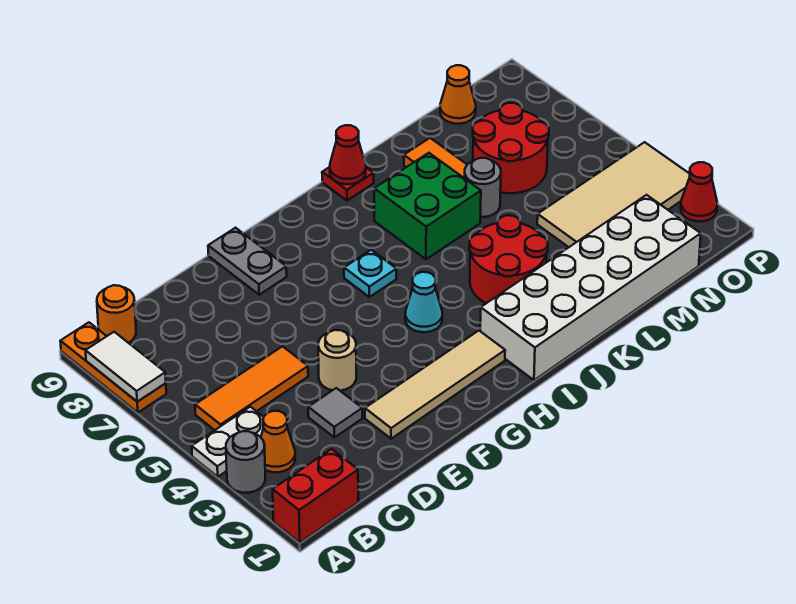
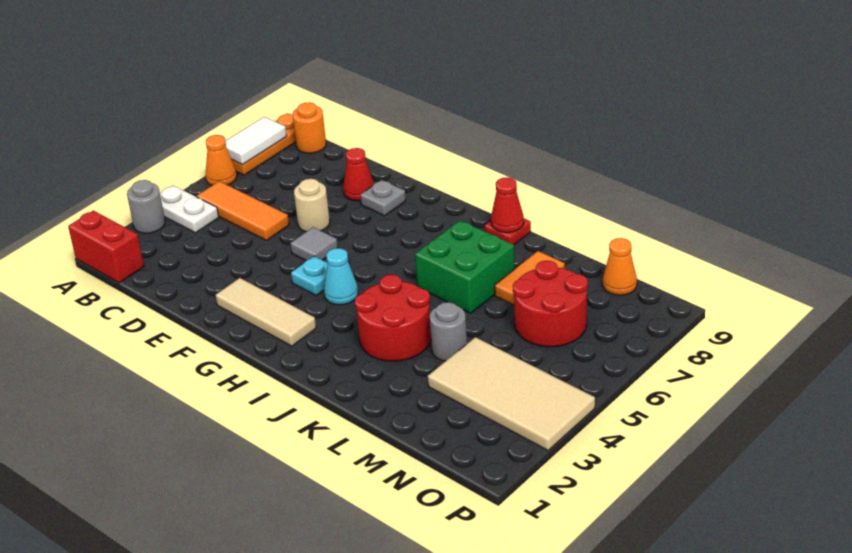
orange cone B3 level 1 -> orange cone A6 level 1
grey tile D3 level 1 -> grey tile F5 level 1
tan tile E2:H2 level 1 -> tan tile F2:H2 level 1
tan round brick E4 level 1 -> tan round brick E6 level 1
grey plate F8:F9 level 1 -> grey plate F8 level 1
cyan plate H6 level 1 -> cyan plate G4 level 1
white brick I1:N2 level 1 -> none
grey round brick L6 level 1 -> grey round brick L4 level 1
red cone P2 level 1 -> red cone E8 level 1

